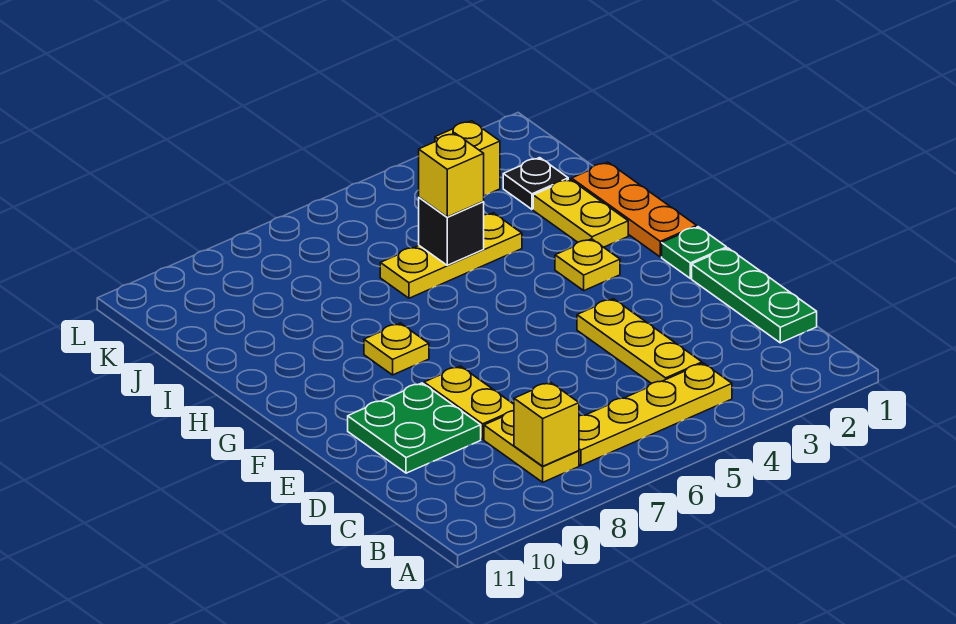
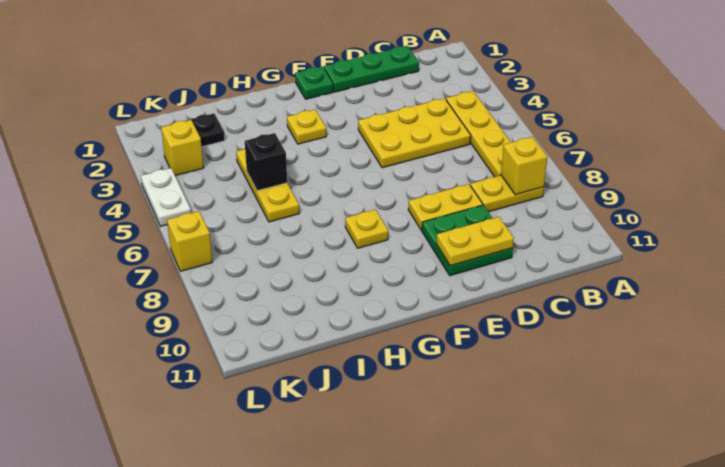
yellow plate C4:E4 level 1 -> yellow plate C4:E5 level 1
orange plate G1:I1 level 1 -> none
yellow plate H2:I2 level 1 -> yellow plate D10:E10 level 2
yellow brick I5 level 3 -> yellow brick L7 level 1
none -> white plate L4:L5 level 1

